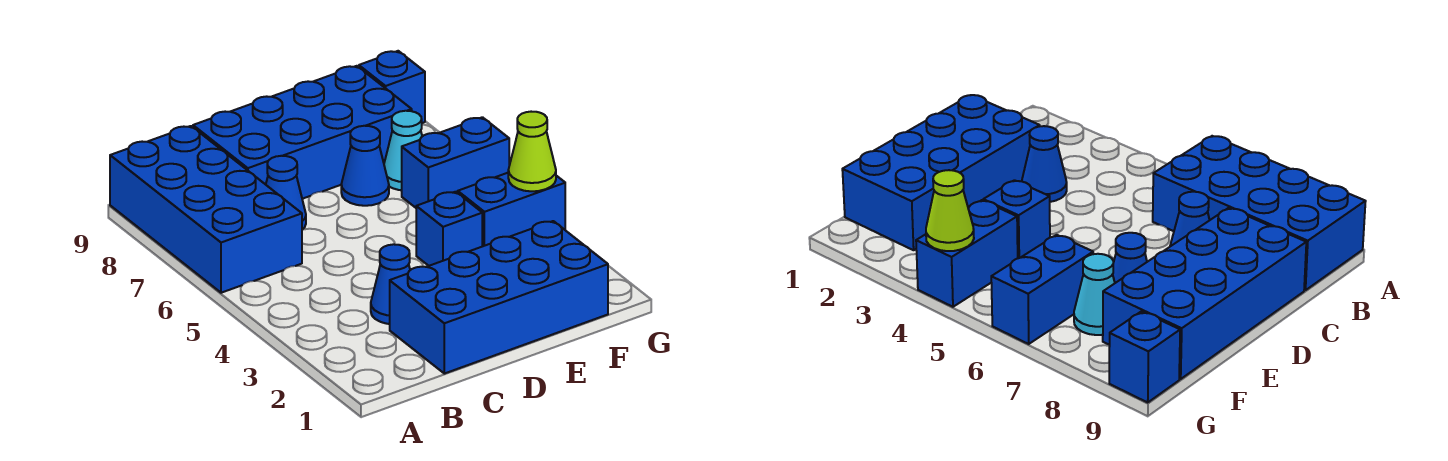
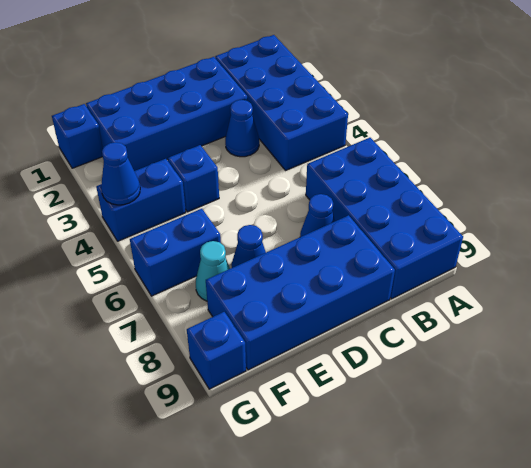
none -> blue brick A1:B4 level 1
none -> blue brick G1 level 1
lime cone G4 level 2 -> blue cone G4 level 2

